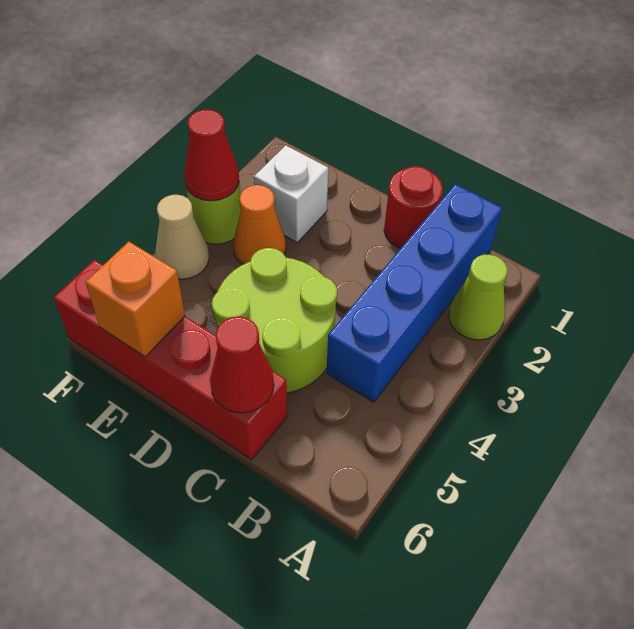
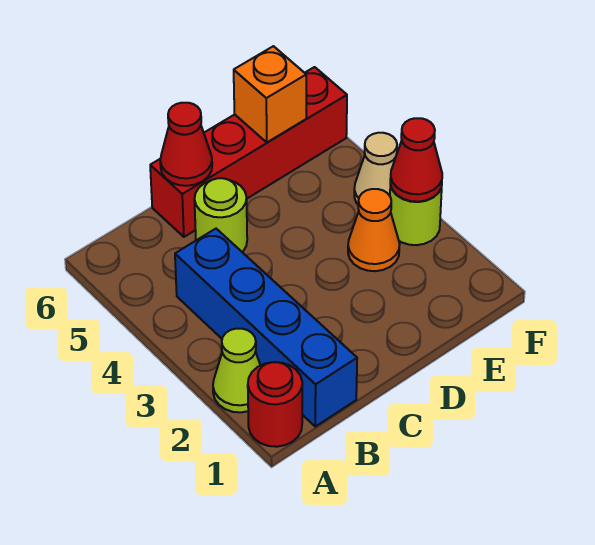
red round brick C1 level 1 -> red round brick A1 level 1
lime round brick C4:D5 level 1 -> lime round brick C5 level 1
white brick E2 level 1 -> none

